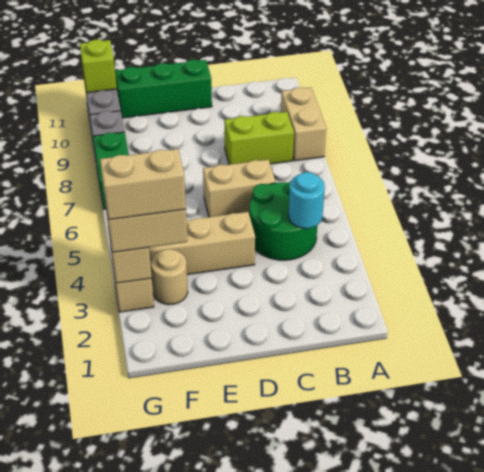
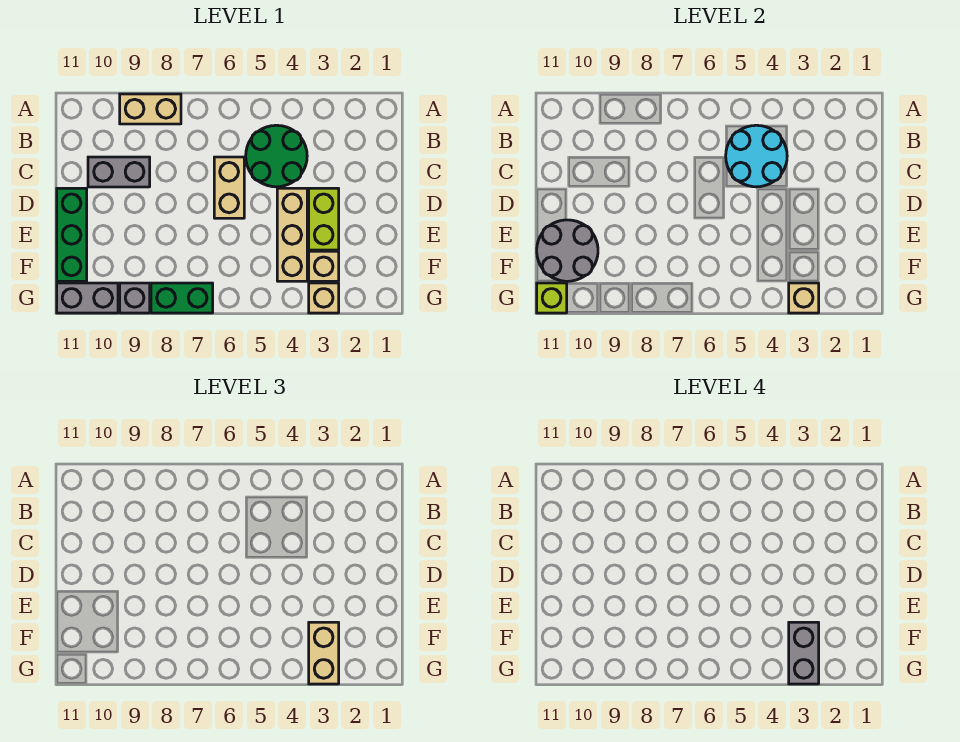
cyan round brick B4 level 2 -> cyan round brick B4:C5 level 2
lime brick B8:C8 level 1 -> lime brick D3:E3 level 1
none -> grey brick C9:C10 level 1
none -> grey round brick E10:F11 level 2
tan round brick F3 level 1 -> tan brick F3 level 1
tan brick F3:G3 level 4 -> grey brick F3:G3 level 4

